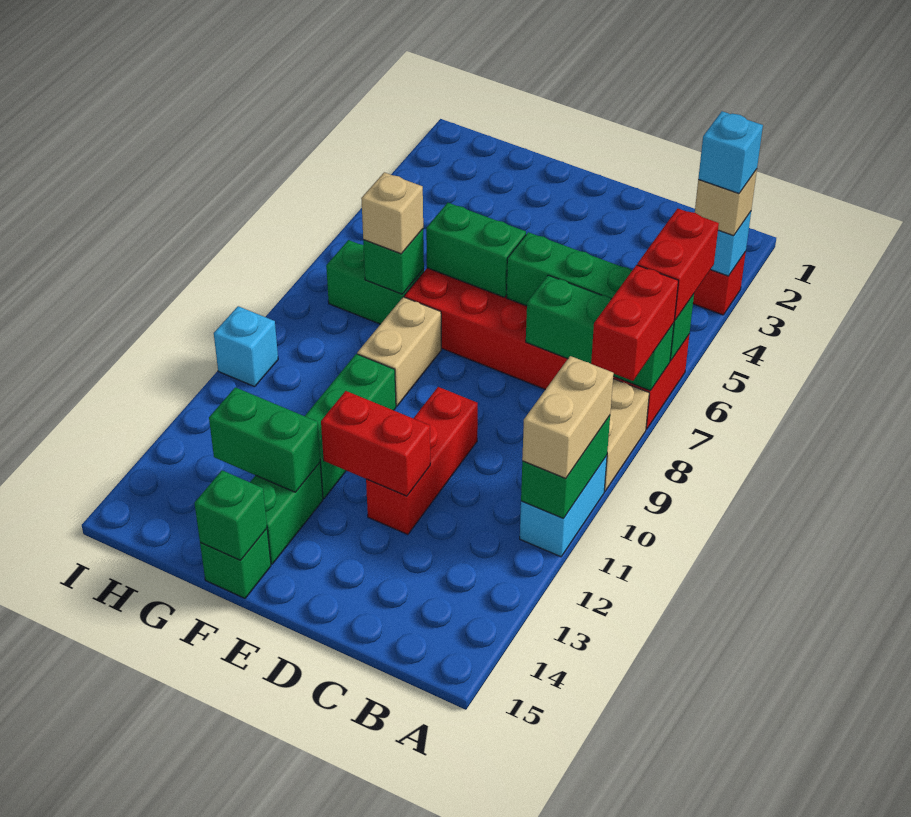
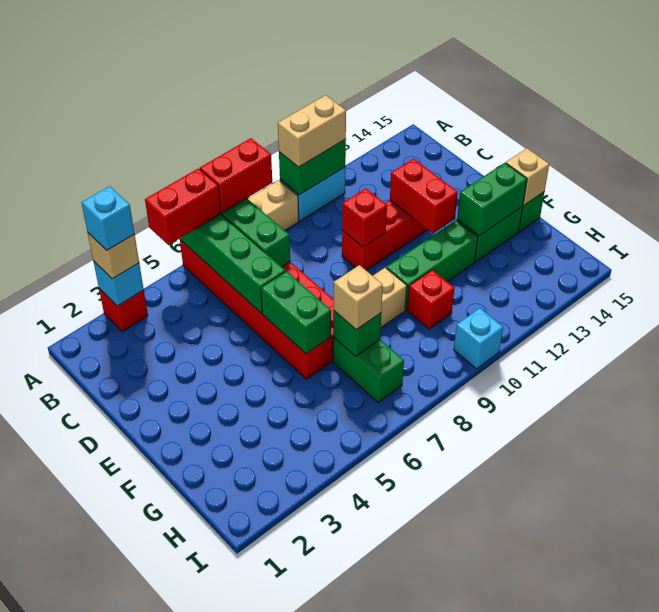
none -> red brick D10 level 2
green brick F13:G13 level 2 -> green brick F13:F14 level 2
green brick F15 level 2 -> tan brick F15 level 2
none -> red brick G10 level 1

